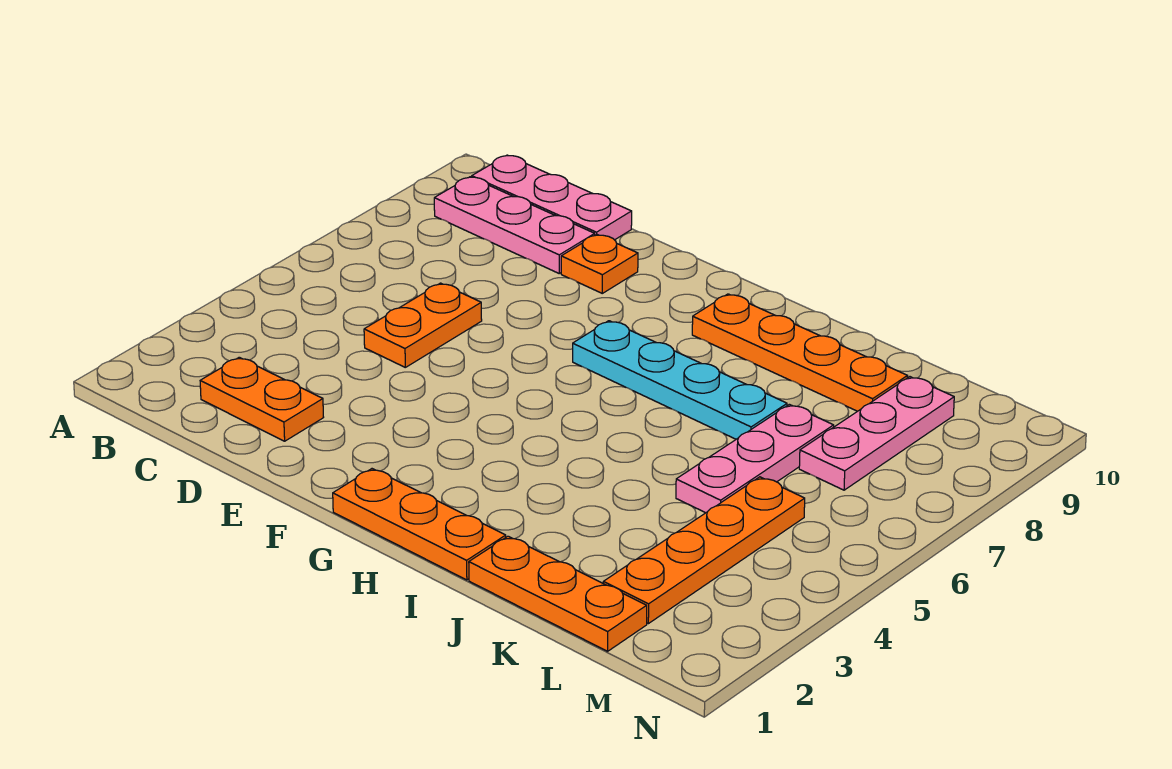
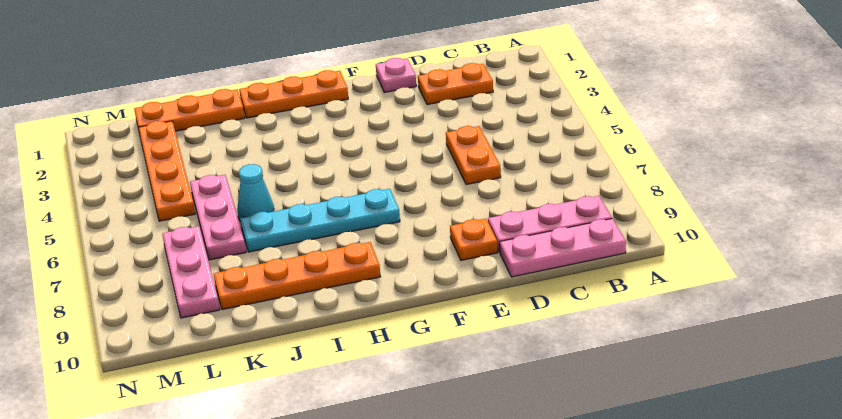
none -> pink plate E1 level 1
none -> cyan cone J6 level 1

